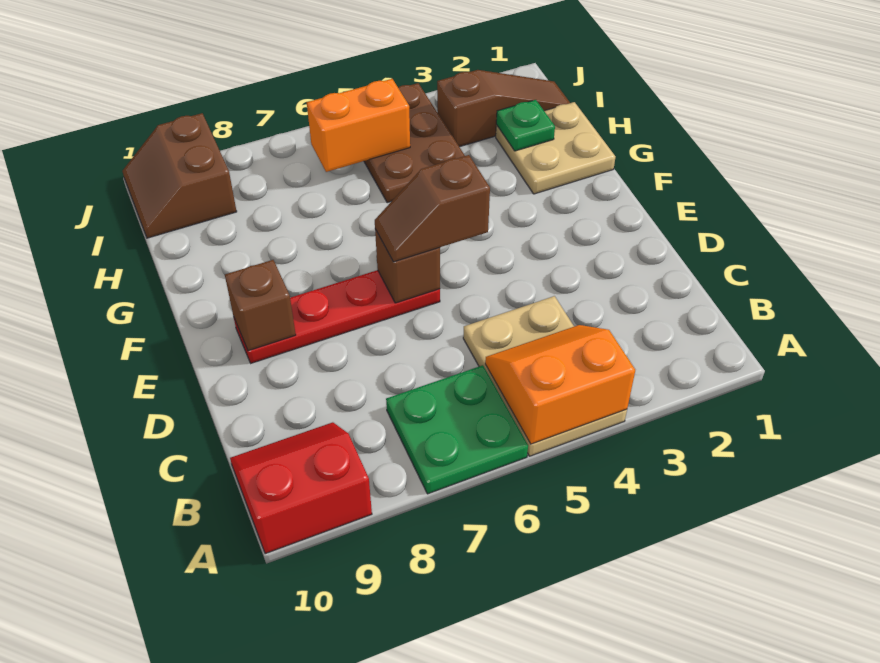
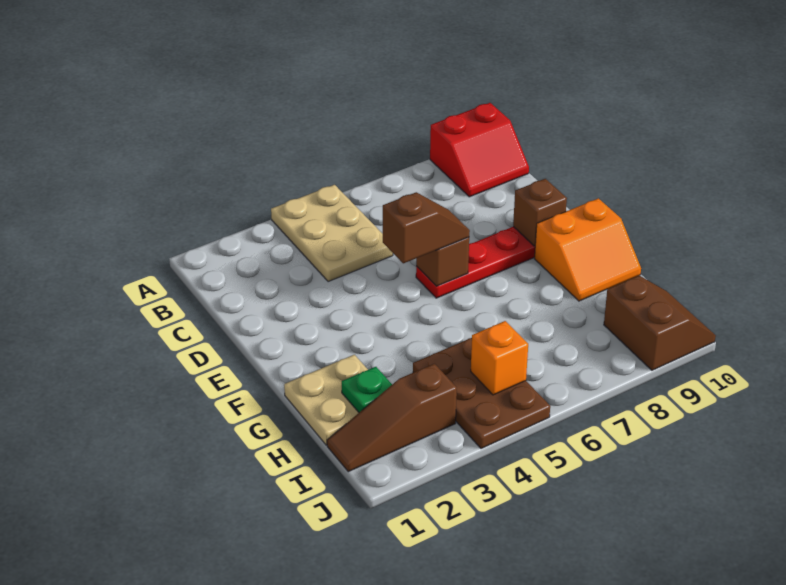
orange slope A4:B5 level 2 top A -> orange slope F9:G10 level 1 top F
green plate A6:B7 level 1 -> none
orange brick I5:I6 level 2 -> orange brick I5 level 2

